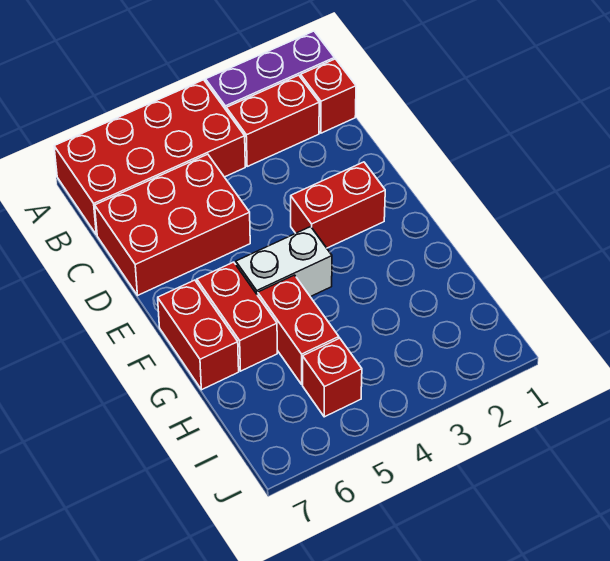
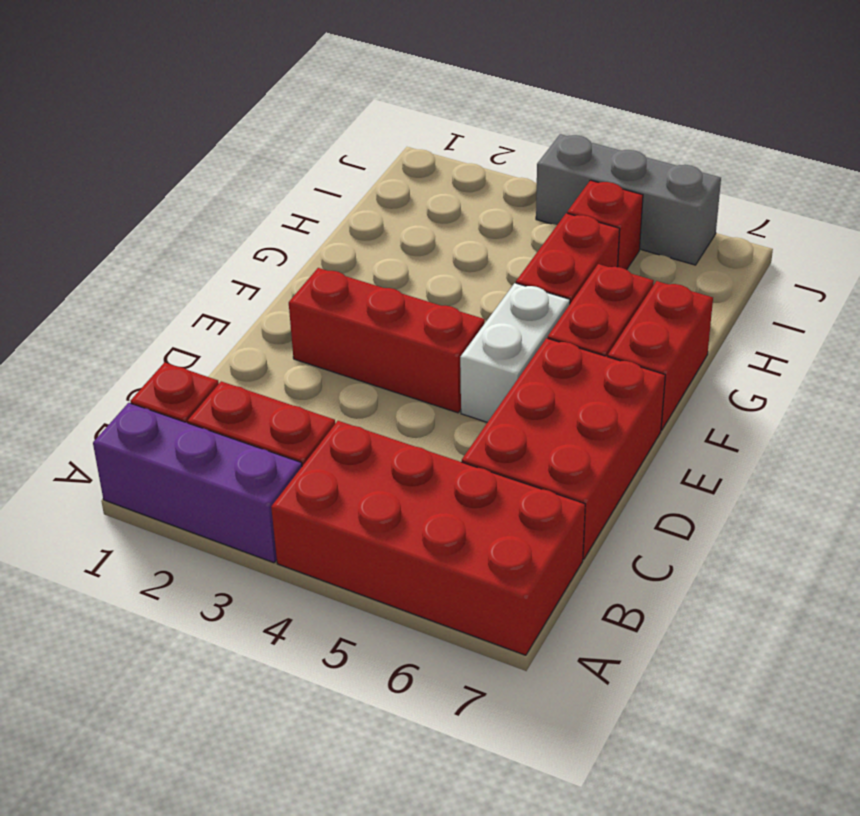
red brick C5:D7 level 1 -> red brick C6:E7 level 1
red brick E2:E3 level 1 -> red brick E2:E4 level 1
white brick F4:F5 level 1 -> white brick E5:F5 level 1
none -> grey brick J4:J6 level 1

